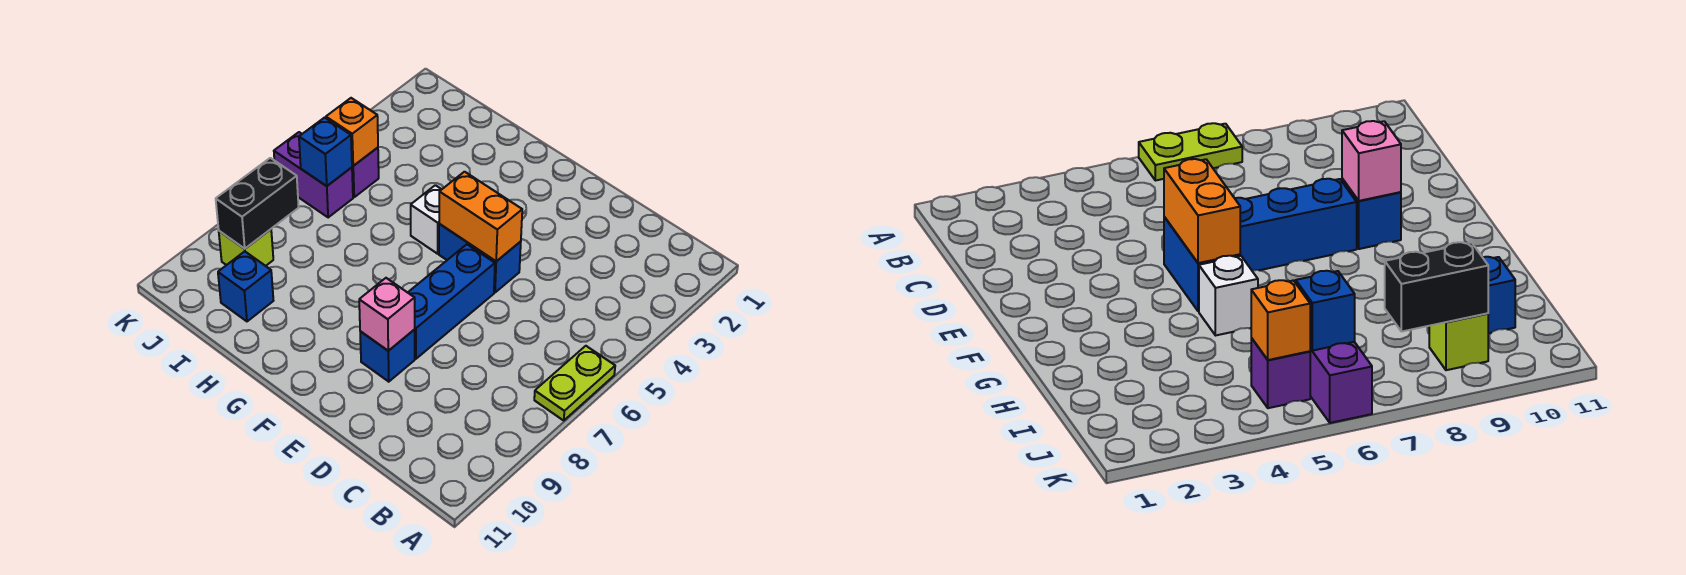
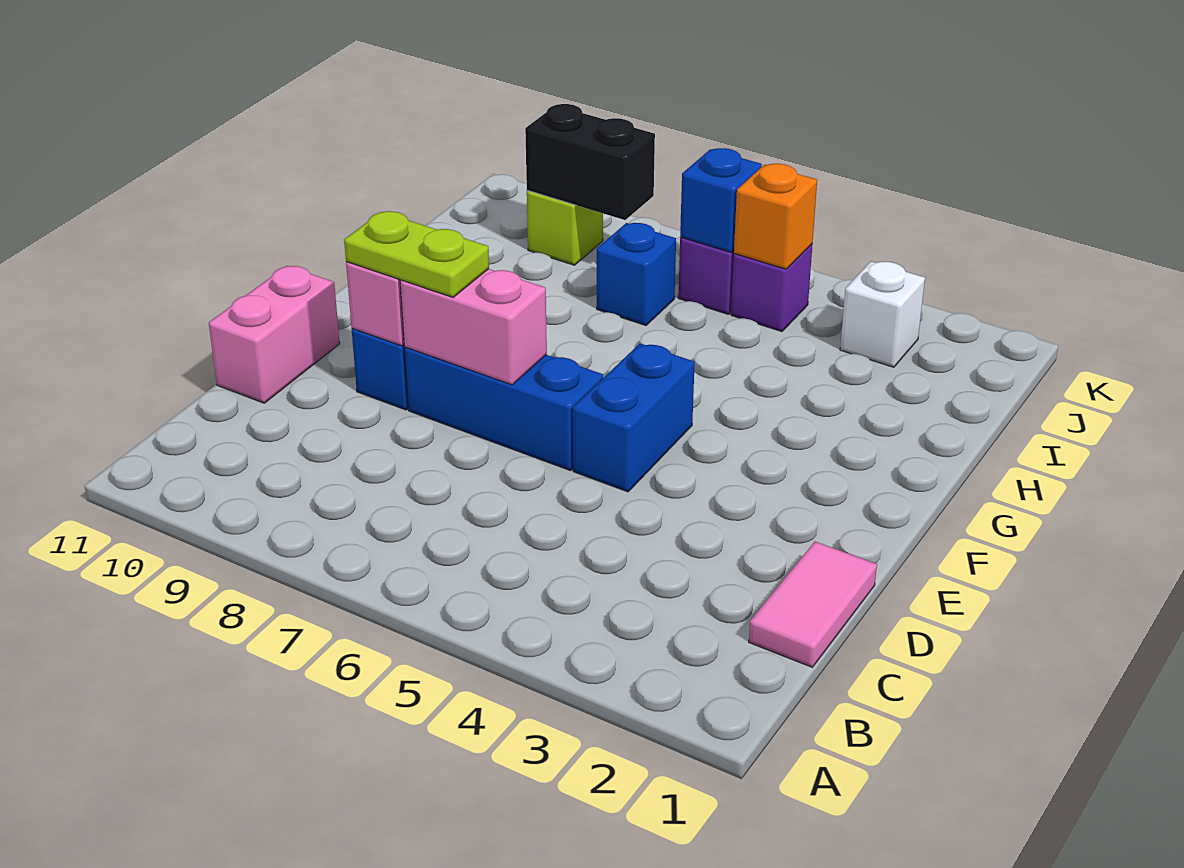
lime plate A6:A7 level 1 -> lime plate E8:E9 level 3
none -> pink tile C1:D1 level 1
none -> pink brick D11:E11 level 1
orange brick E5:F5 level 2 -> none
none -> pink brick E7:E8 level 2
white brick G5 level 1 -> white brick J3 level 1
blue brick I10 level 1 -> blue brick I7 level 1

